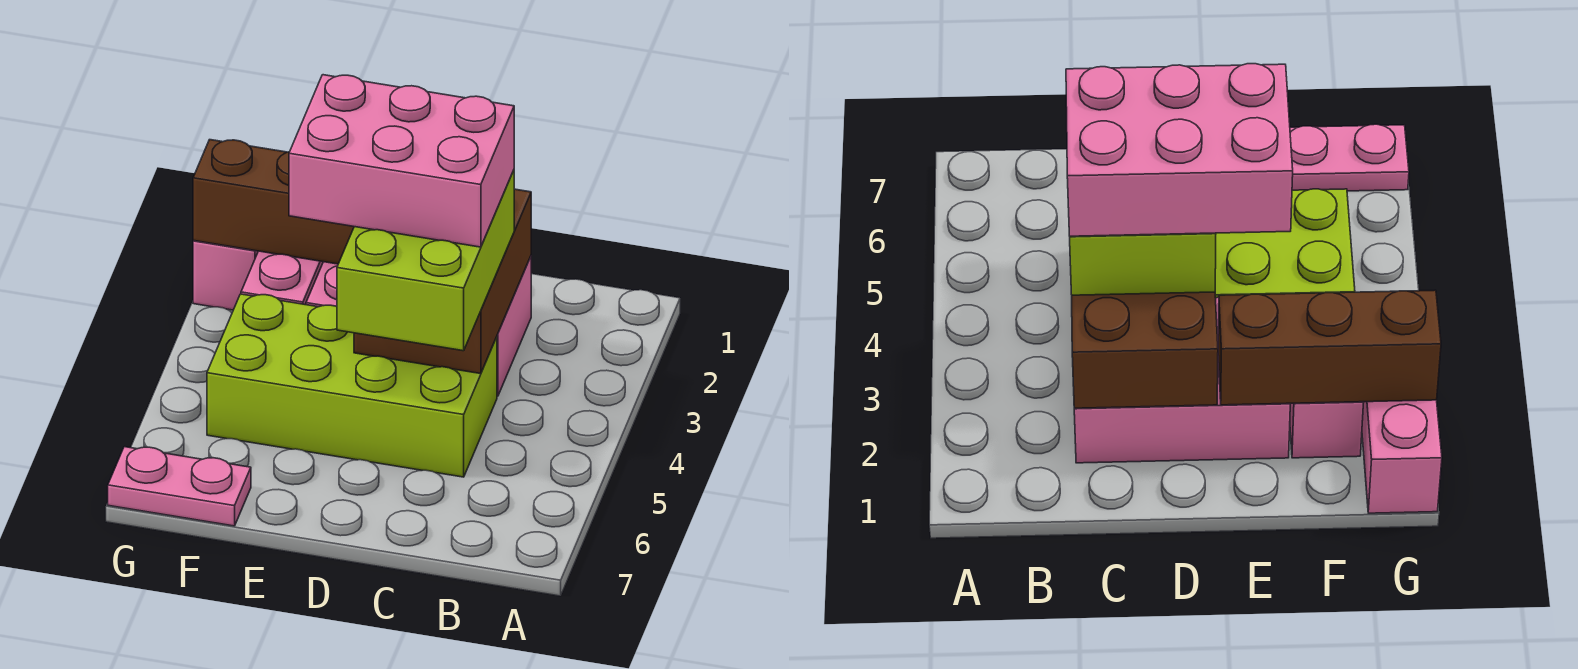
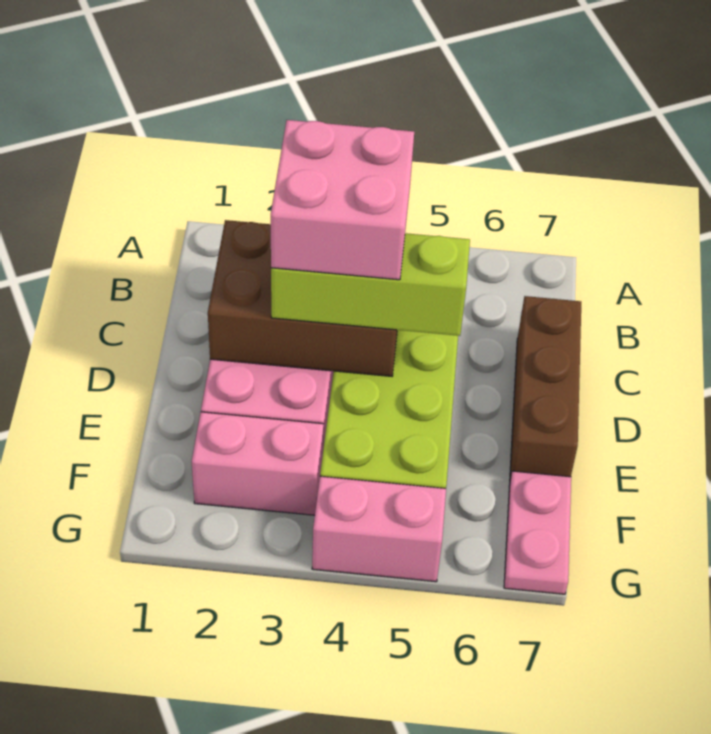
lime brick C3:D5 level 3 -> lime brick D3:D5 level 3
pink brick C3:E4 level 4 -> pink brick C3:D4 level 4
brown brick E2:G2 level 2 -> brown brick C7:E7 level 1
pink brick G1:G2 level 1 -> pink brick G4:G5 level 1

